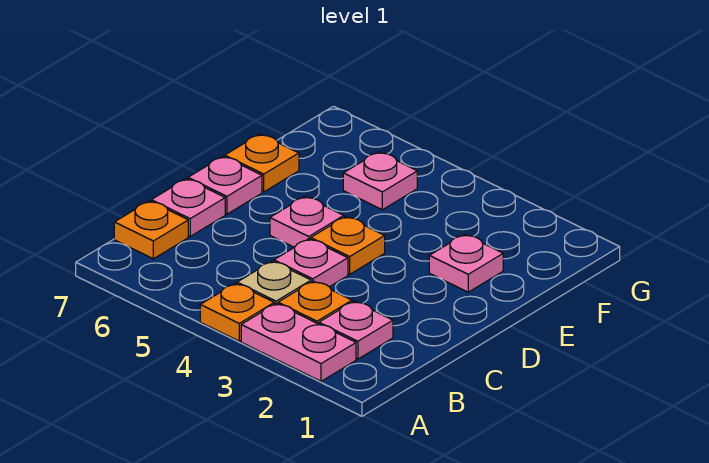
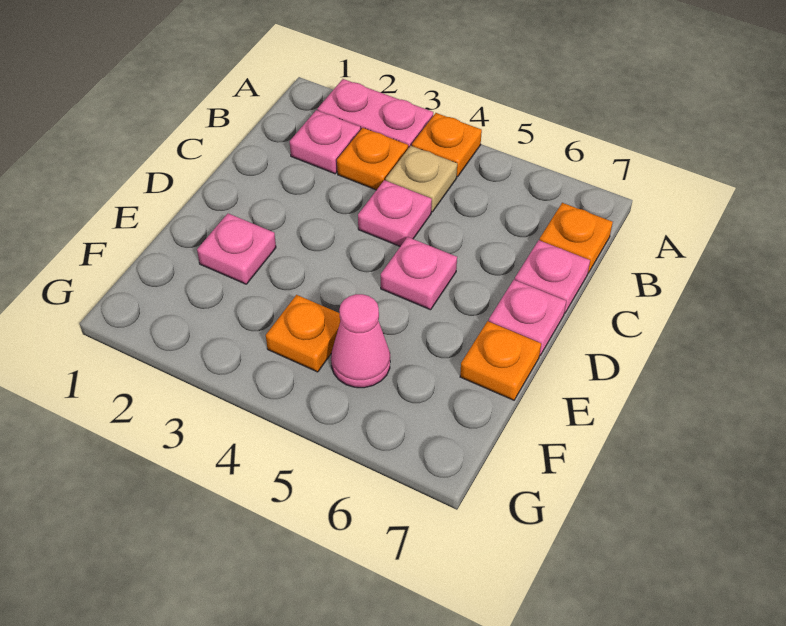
orange plate D4 level 1 -> orange plate F4 level 1
pink plate F5 level 1 -> pink cone F5 level 1

